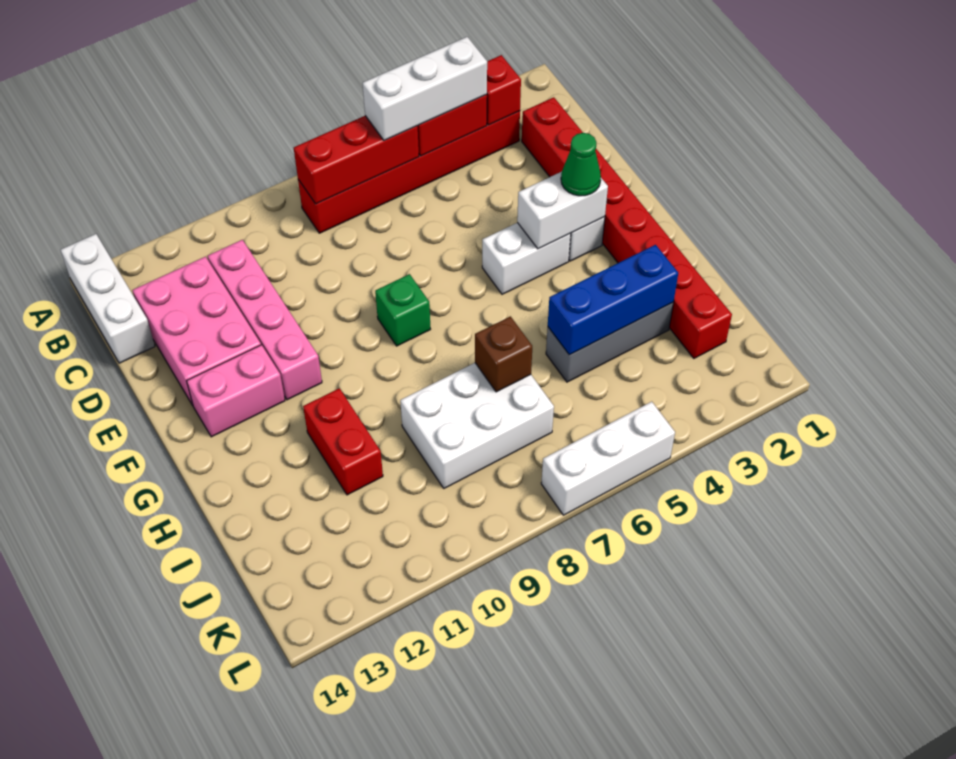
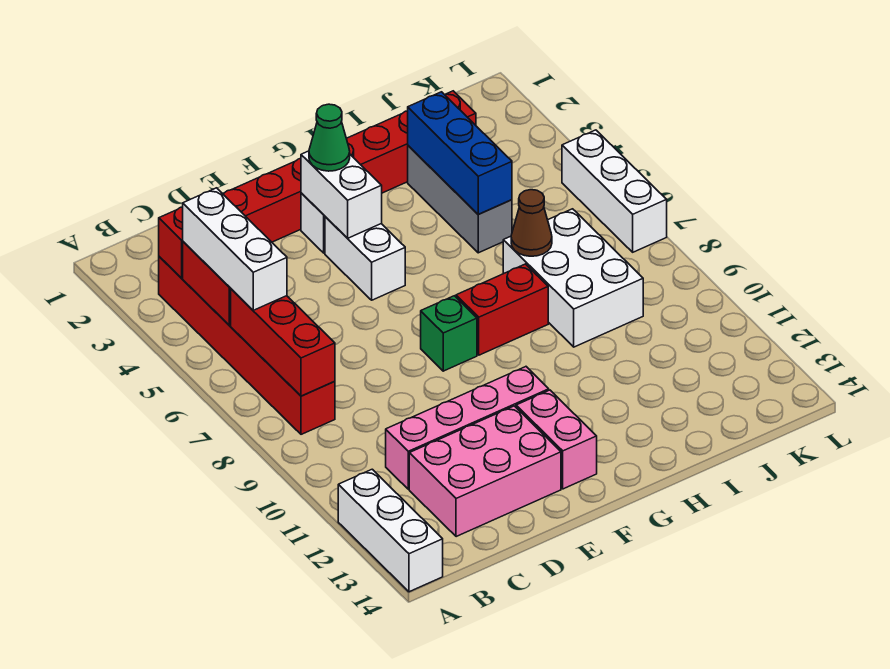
white brick A14:C14 level 1 -> white brick A12:A14 level 1
red brick H11:I11 level 1 -> red brick G8:H8 level 1
brown brick I7 level 2 -> brown cone I7 level 2

